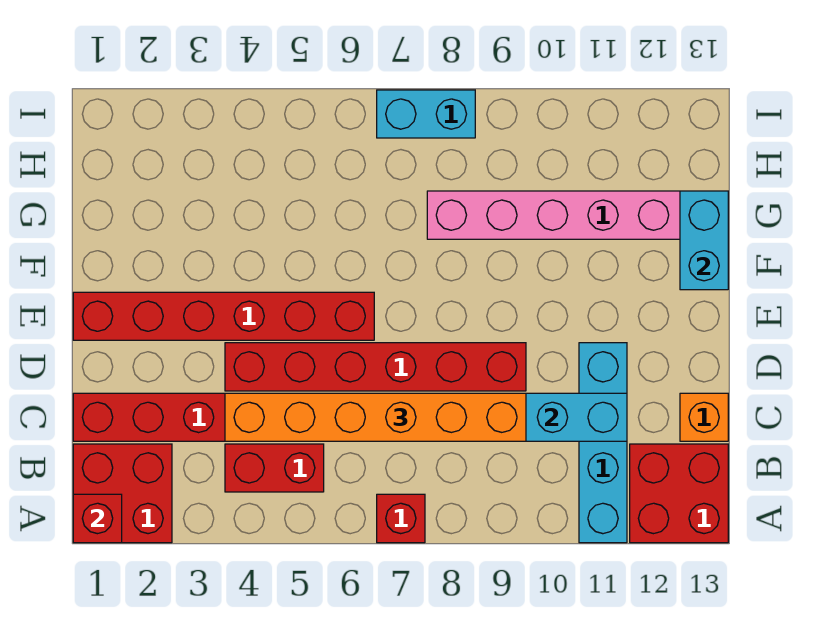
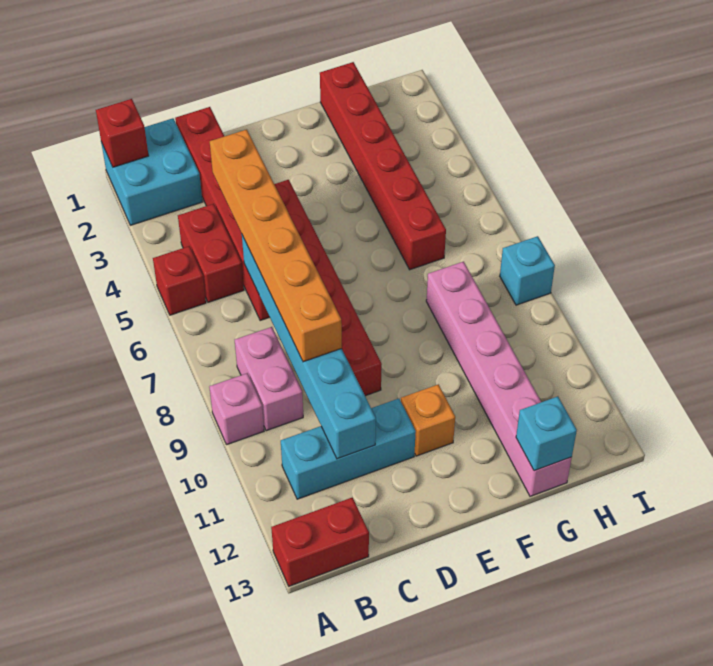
red brick A1:B2 level 1 -> cyan brick A1:B2 level 1
red brick A7 level 1 -> red brick A5 level 1
none -> pink brick A9 level 1
cyan brick A11:D11 level 1 -> cyan brick B11:D11 level 1
red brick A12:B13 level 1 -> red brick A13:B13 level 1
none -> pink brick B8:B9 level 1
orange brick C13 level 1 -> orange brick E11 level 1
red brick E1:E6 level 1 -> red brick G1:G6 level 1
cyan brick F13:G13 level 2 -> cyan brick G13 level 2
cyan brick I7:I8 level 1 -> cyan brick I8 level 1

